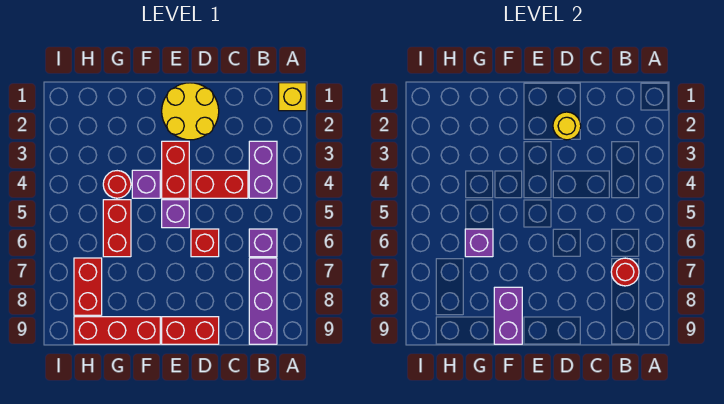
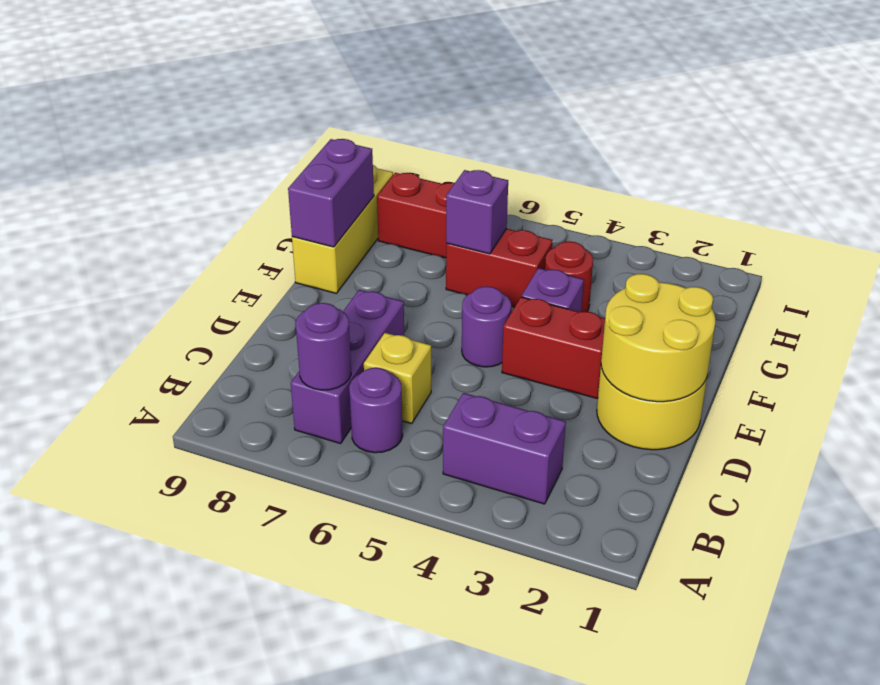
yellow brick A1 level 1 -> yellow brick C6 level 1
purple brick B6 level 1 -> purple round brick B6 level 1
purple brick B7:B9 level 1 -> purple brick B7:D7 level 1
red round brick B7 level 2 -> purple round brick B7 level 2
red brick C4:D4 level 1 -> none
yellow round brick D2 level 2 -> yellow round brick D1:E2 level 2
red brick D6 level 1 -> none
red brick D9:E9 level 1 -> none
purple brick E5 level 1 -> purple round brick E5 level 1
purple brick F8:F9 level 2 -> purple brick F9:G9 level 2
red brick F9:H9 level 1 -> yellow brick F9:H9 level 1

